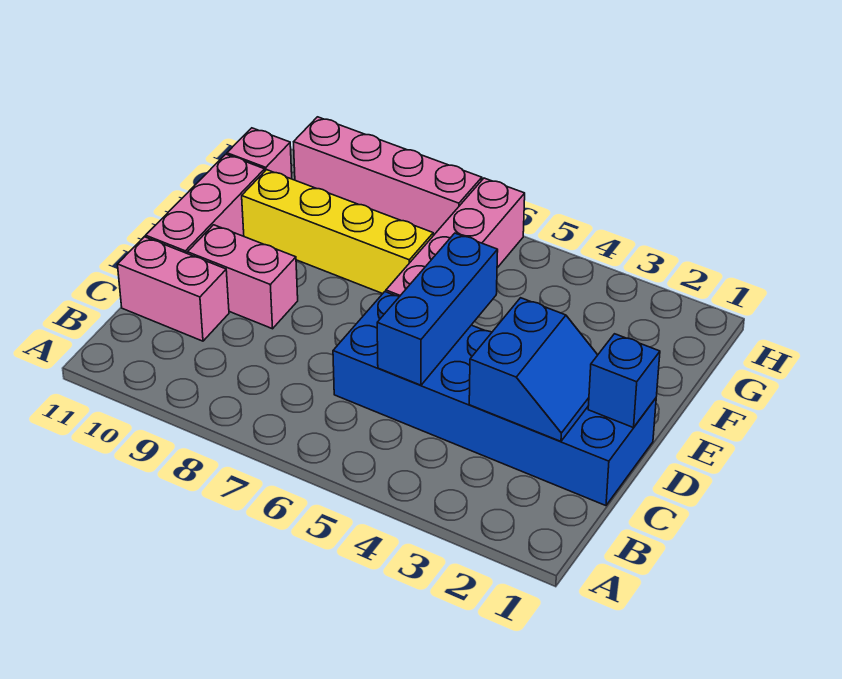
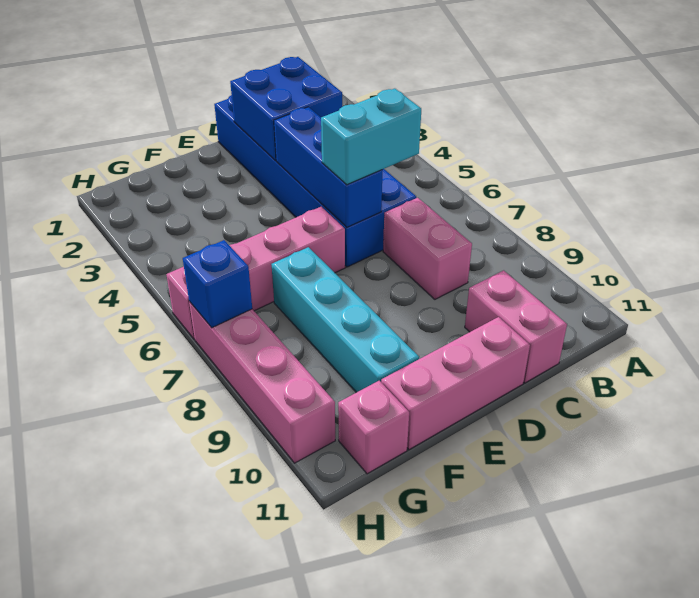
blue slope C2:D3 level 2 top 3 -> blue brick C2:D3 level 2
blue brick C5:E5 level 2 -> blue brick D4:D6 level 2
none -> cyan brick C6:D6 level 3
blue brick D1 level 2 -> blue brick H7 level 2
pink brick D9:D10 level 1 -> pink brick C7:C8 level 1
yellow brick F7:F10 level 1 -> cyan brick F7:F10 level 1

